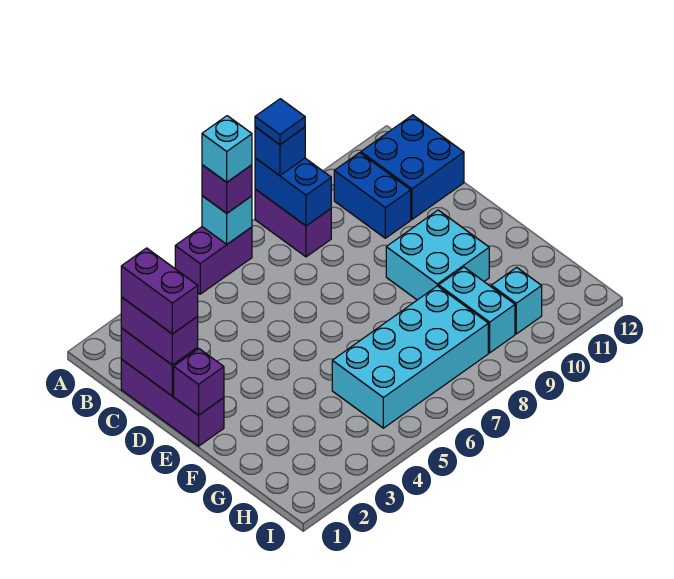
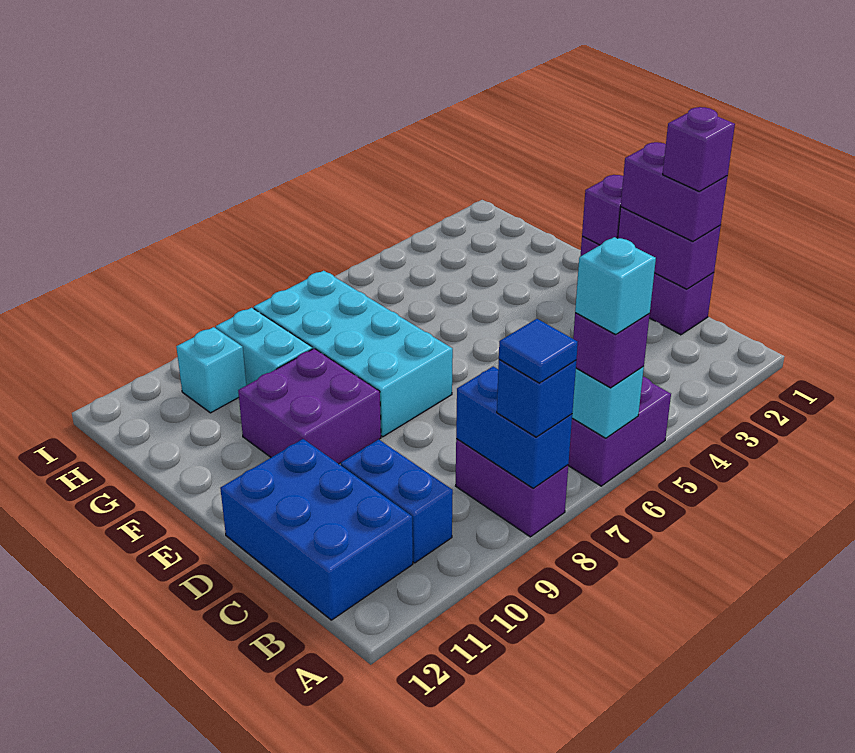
blue brick B11:C12 level 1 -> blue brick B11:D12 level 1
purple brick C1:D1 level 4 -> purple brick C1 level 4
cyan brick E9:F10 level 1 -> purple brick E9:F10 level 1
cyan brick G5:H8 level 1 -> cyan brick E7:H8 level 1

